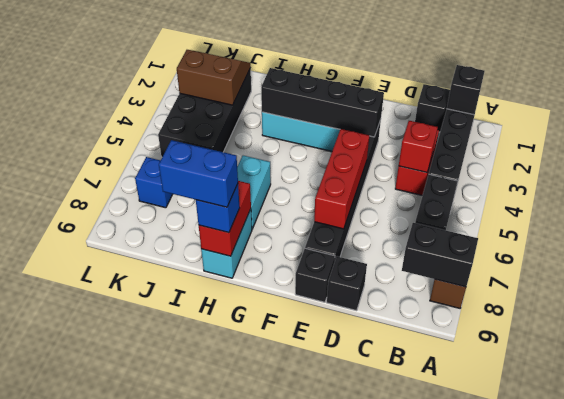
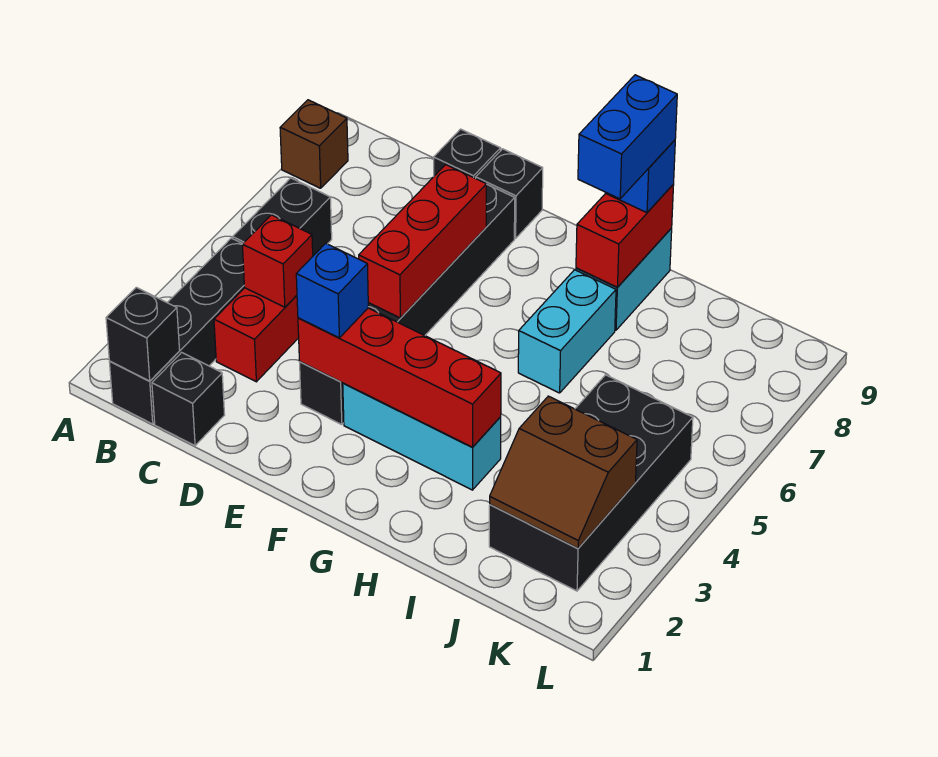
black brick A8:B8 level 2 -> none
black brick E3:H3 level 2 -> red brick E3:H3 level 2
blue brick H9:I9 level 4 -> blue brick H8:H9 level 4
blue brick K7 level 1 -> blue brick E3 level 3

